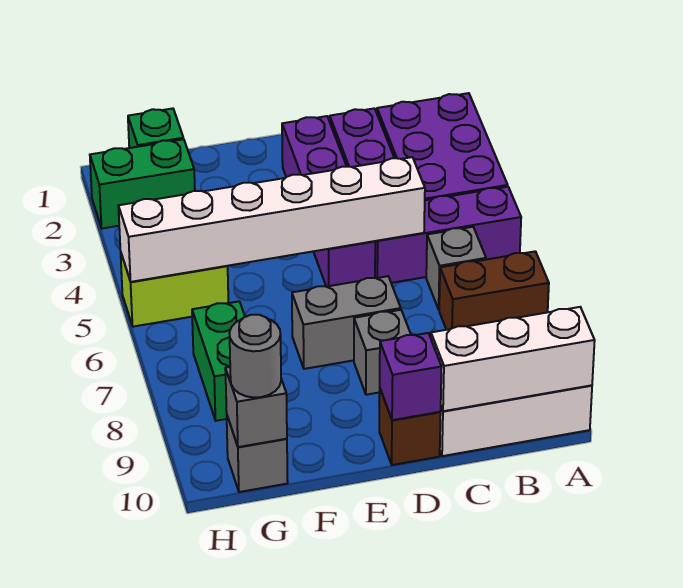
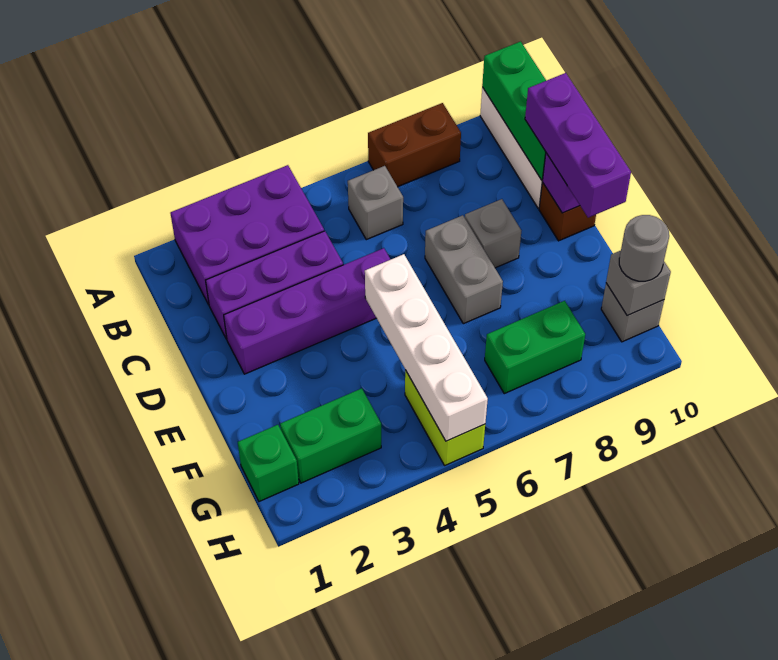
purple brick A5:C5 level 1 -> purple brick C10:E10 level 3
brown brick A7:B7 level 1 -> brown brick A7:A8 level 1
white brick A10:C10 level 2 -> green brick A10:C10 level 2
white brick C5:H5 level 2 -> white brick E5:H5 level 2
green brick G2:H2 level 1 -> green brick G2:G3 level 1

